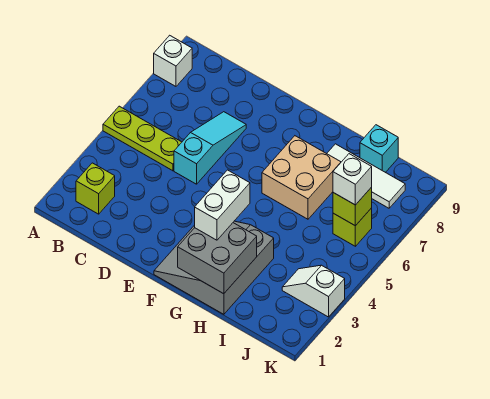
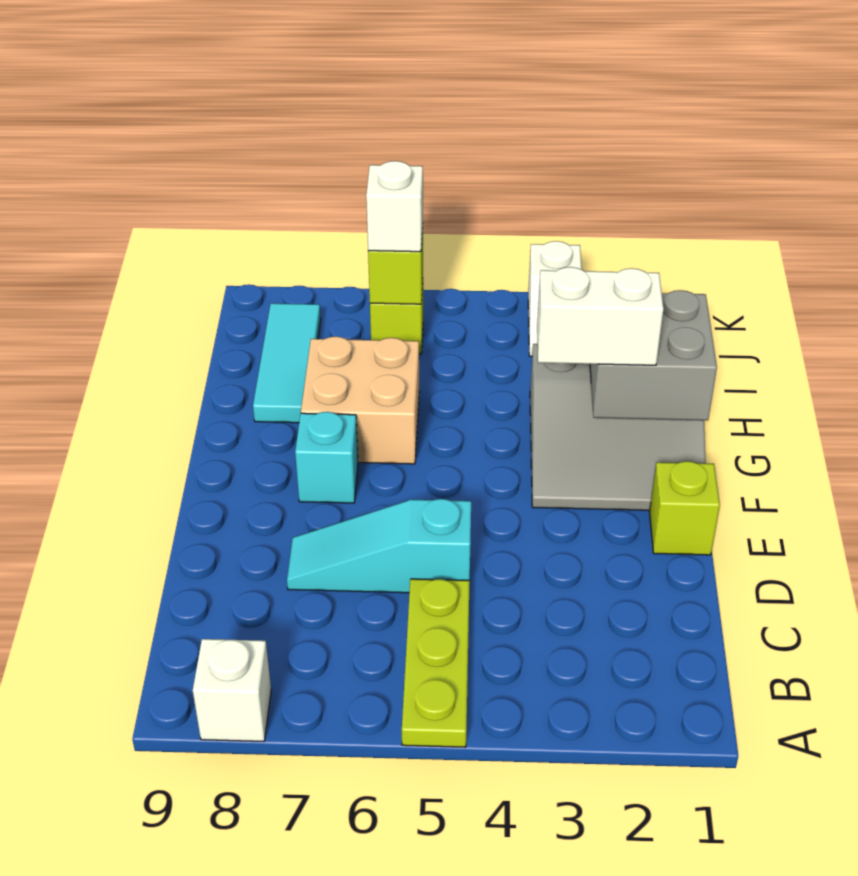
lime brick B2 level 1 -> lime brick E1 level 1
white tile H8:J8 level 1 -> cyan tile H8:J8 level 1
cyan brick I9 level 1 -> cyan brick F7 level 1

